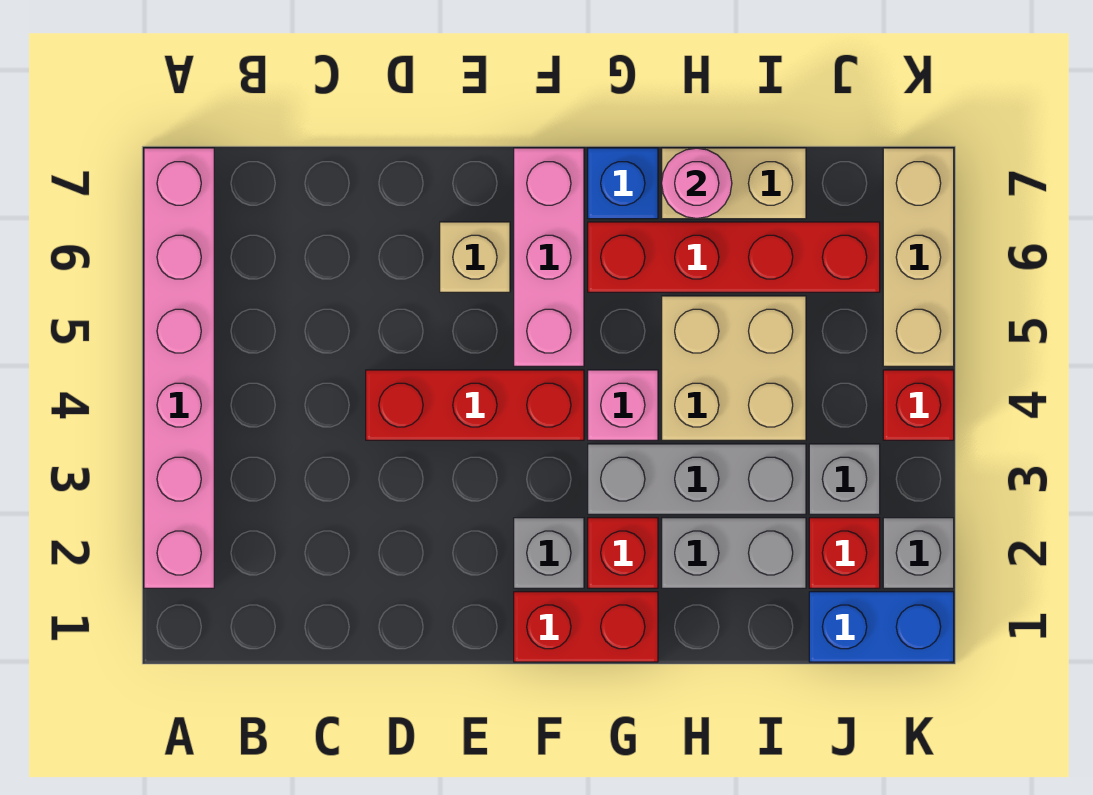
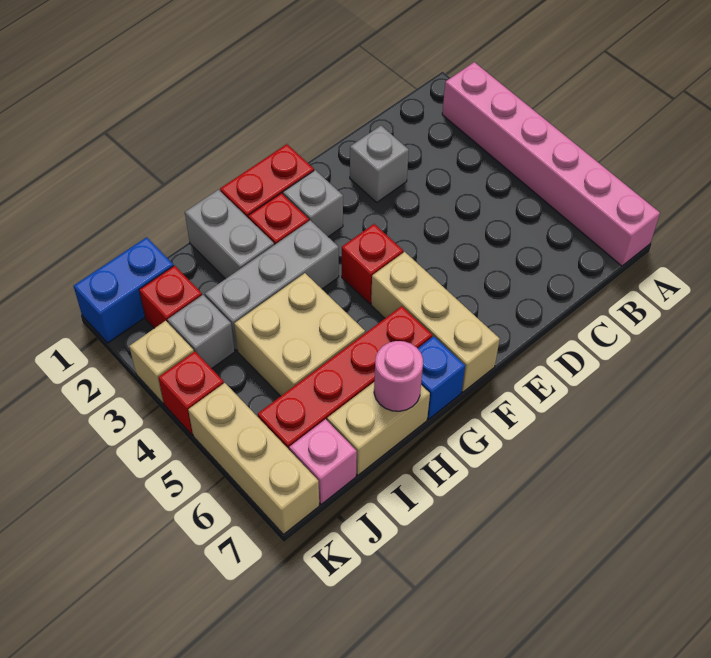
red brick D4:F4 level 1 -> red brick F4 level 1
tan brick E6 level 1 -> tan brick K3 level 1
pink brick F5:F7 level 1 -> tan brick F5:F7 level 1
pink brick G4 level 1 -> pink brick J7 level 1
grey brick H2:I2 level 1 -> grey brick H1:H2 level 1
grey brick K2 level 1 -> grey brick D2 level 1

